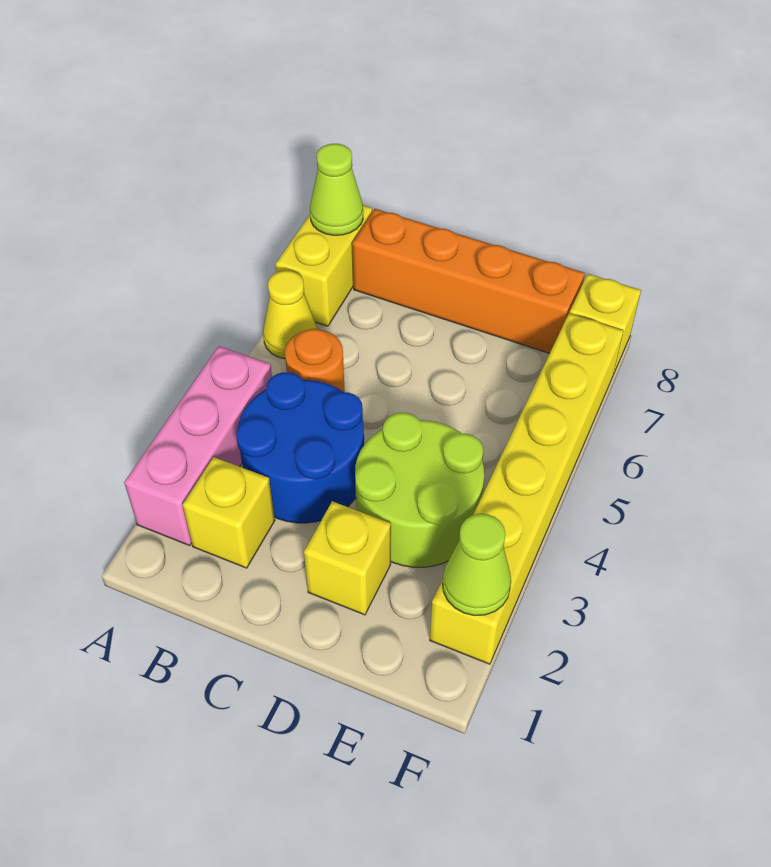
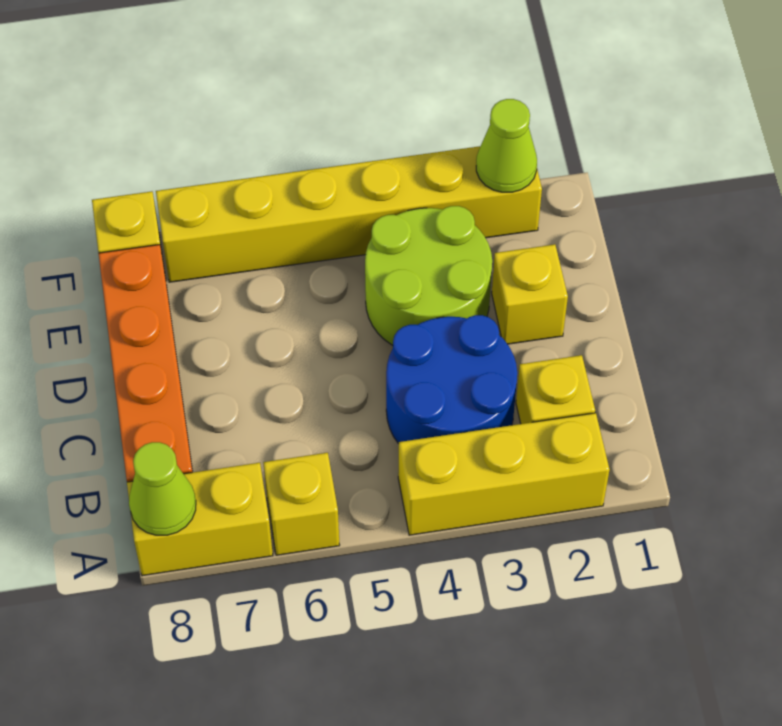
pink brick A2:A4 level 1 -> yellow brick A2:A4 level 1
yellow cone A6 level 1 -> yellow brick A6 level 1
orange round brick B5 level 1 -> none

